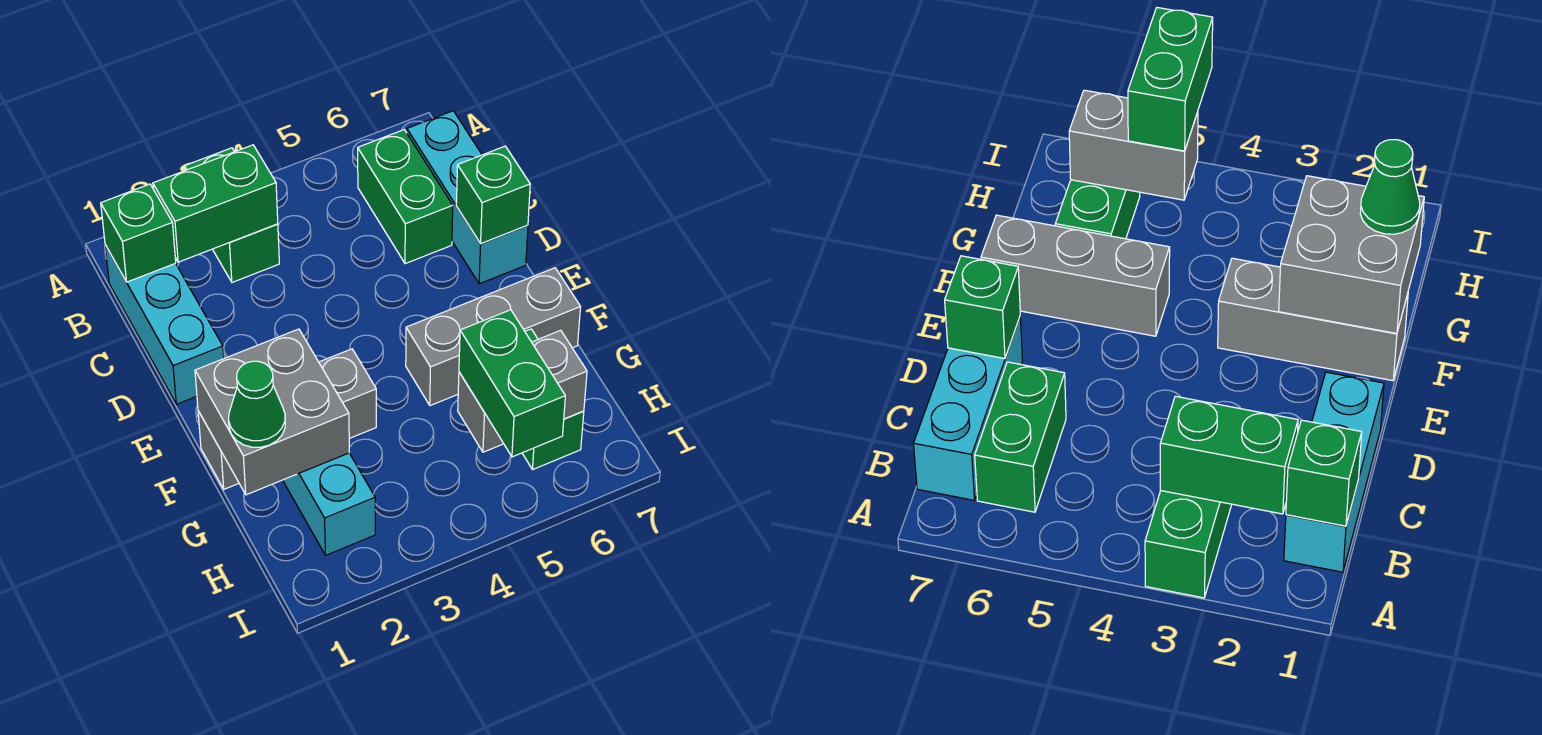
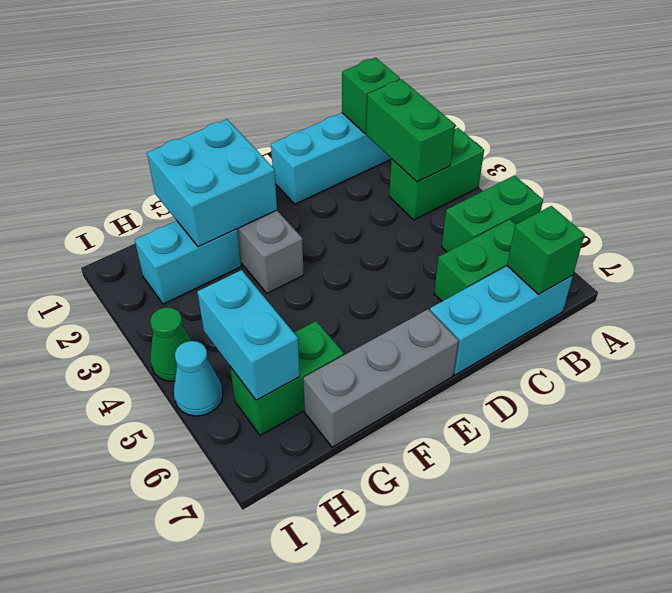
green brick D7 level 2 -> green brick B7 level 2
grey brick F1:G2 level 2 -> cyan brick F1:G2 level 2
grey brick F5:F7 level 1 -> grey brick E7:G7 level 1
green cone G1 level 3 -> green cone I4 level 1
grey brick H5:H6 level 2 -> cyan brick H5:H6 level 2
green brick H5:I5 level 3 -> green brick A5:B5 level 1
none -> cyan cone I5 level 1

